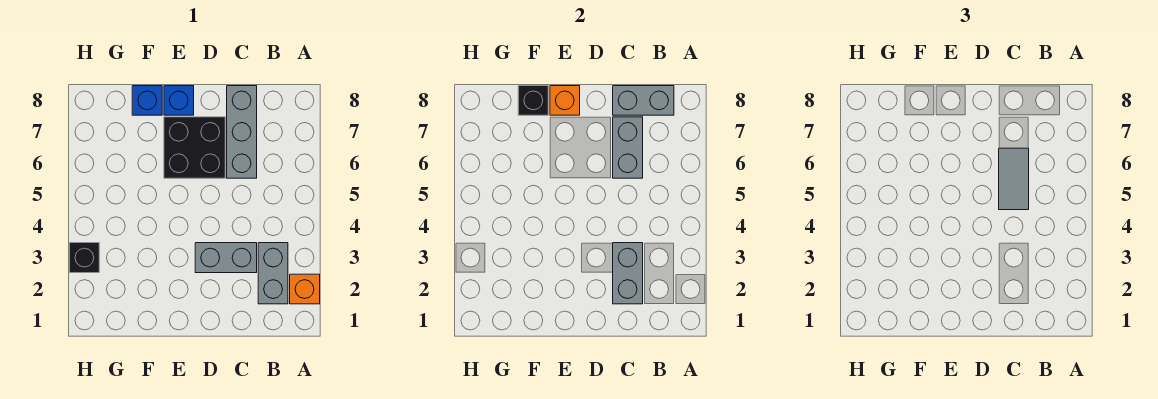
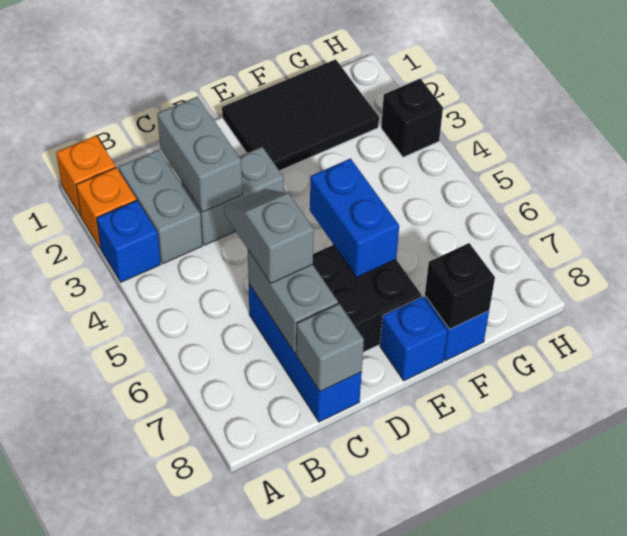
none -> blue brick A3 level 1
grey brick B8:C8 level 2 -> grey brick C8 level 2
grey tile C5:C6 level 3 -> grey slope C5:C6 level 3 top 6
grey brick C6:C8 level 1 -> blue brick C6:C8 level 1
none -> black tile E1:G2 level 1
none -> blue brick E5:E6 level 2
orange brick E8 level 2 -> orange brick A1 level 1

